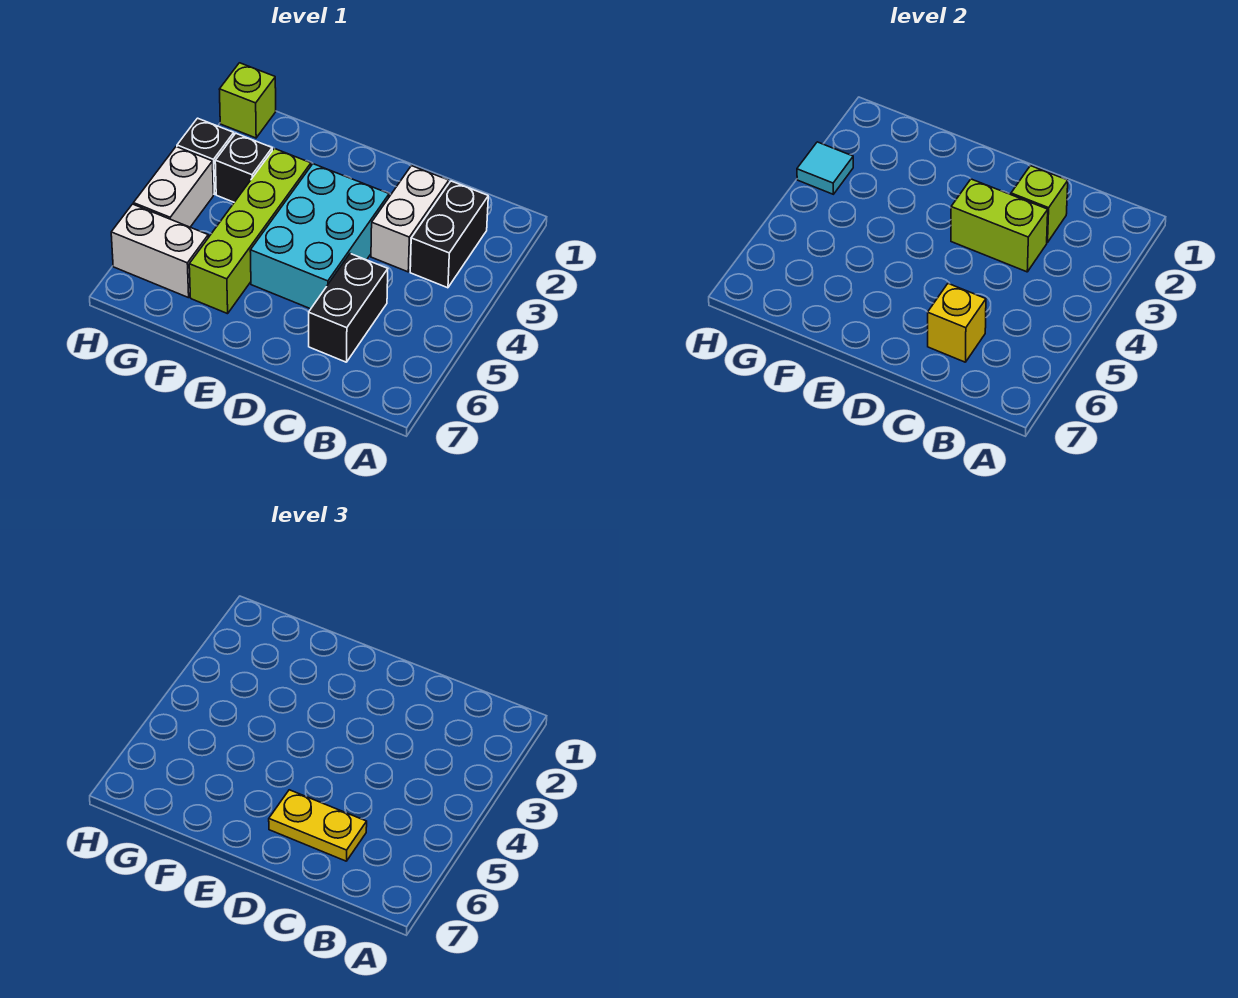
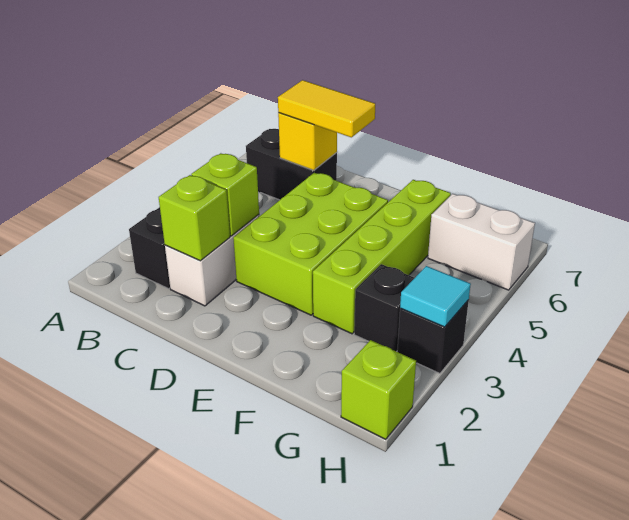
lime brick C3:D3 level 2 -> lime brick C3 level 2
black brick C5:C6 level 1 -> black brick B6:C6 level 1
yellow plate C6:D6 level 3 -> yellow tile C6:D6 level 3
cyan brick D3:E5 level 1 -> lime brick D3:E5 level 1
white brick H4:H5 level 1 -> none

